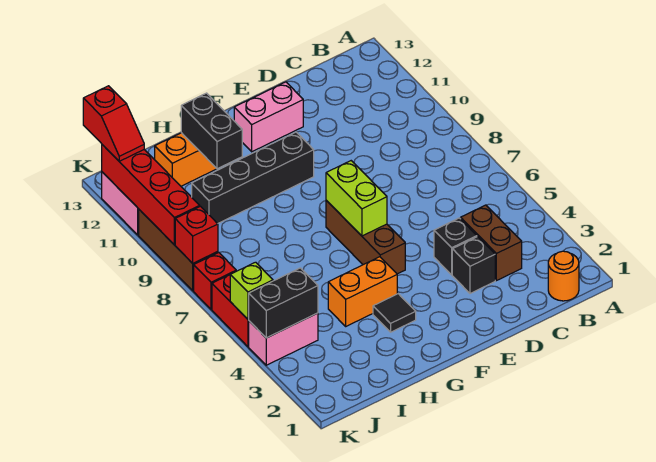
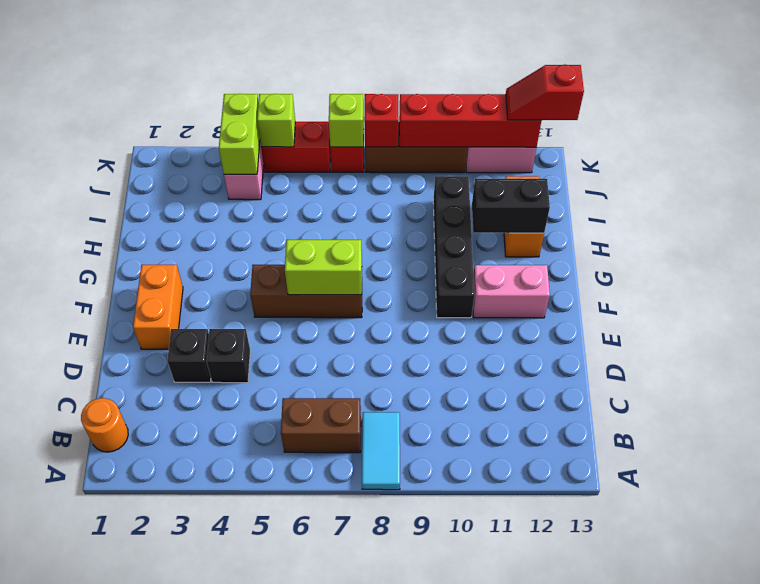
none -> cyan tile A8:B8 level 1
brown brick C3:C4 level 1 -> brown brick B6:B7 level 1
pink brick E12:F12 level 1 -> pink brick F11:F12 level 1
black tile G3 level 1 -> none
orange brick G4:H4 level 1 -> orange brick E2:F2 level 1
black brick J4:K4 level 2 -> lime brick J4:K4 level 2
none -> lime brick K7 level 2

